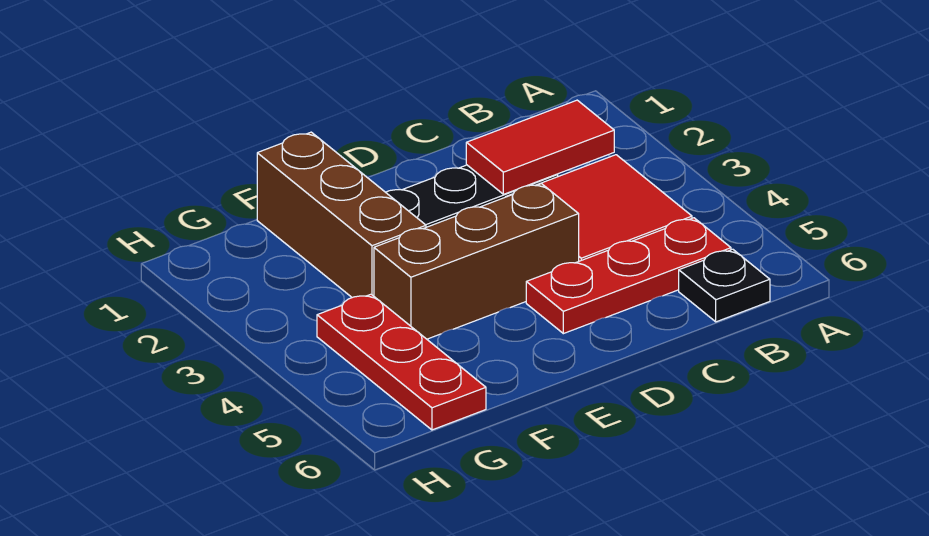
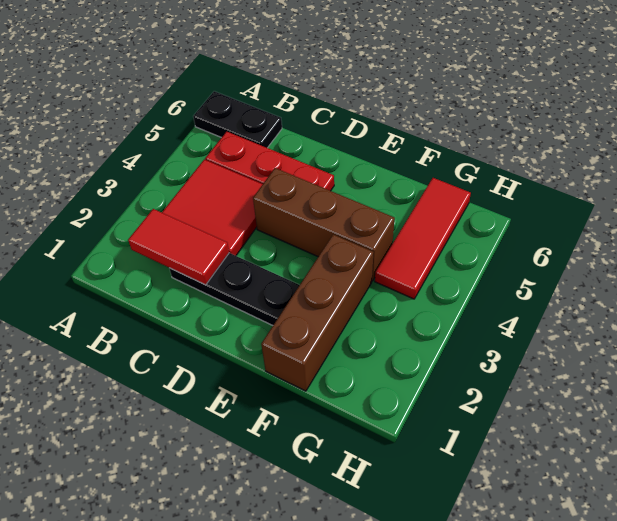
black plate B6 level 1 -> black plate A6:B6 level 1
red plate G4:G6 level 1 -> red tile G4:G6 level 1

